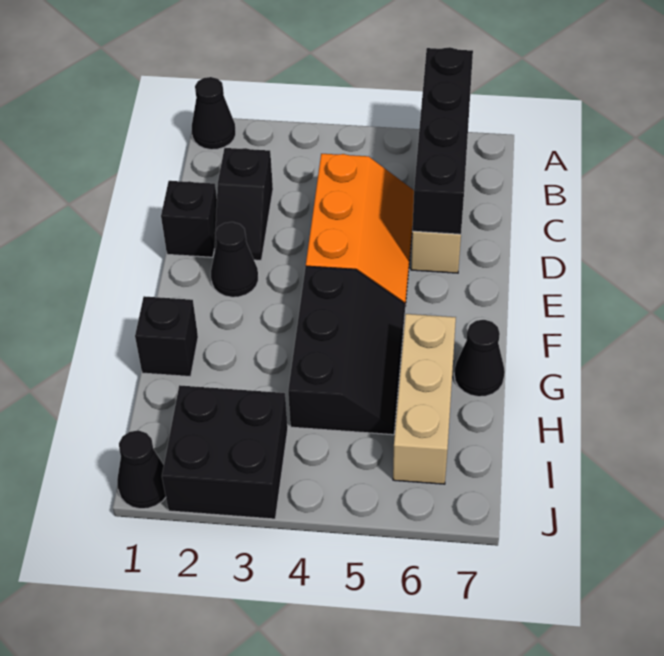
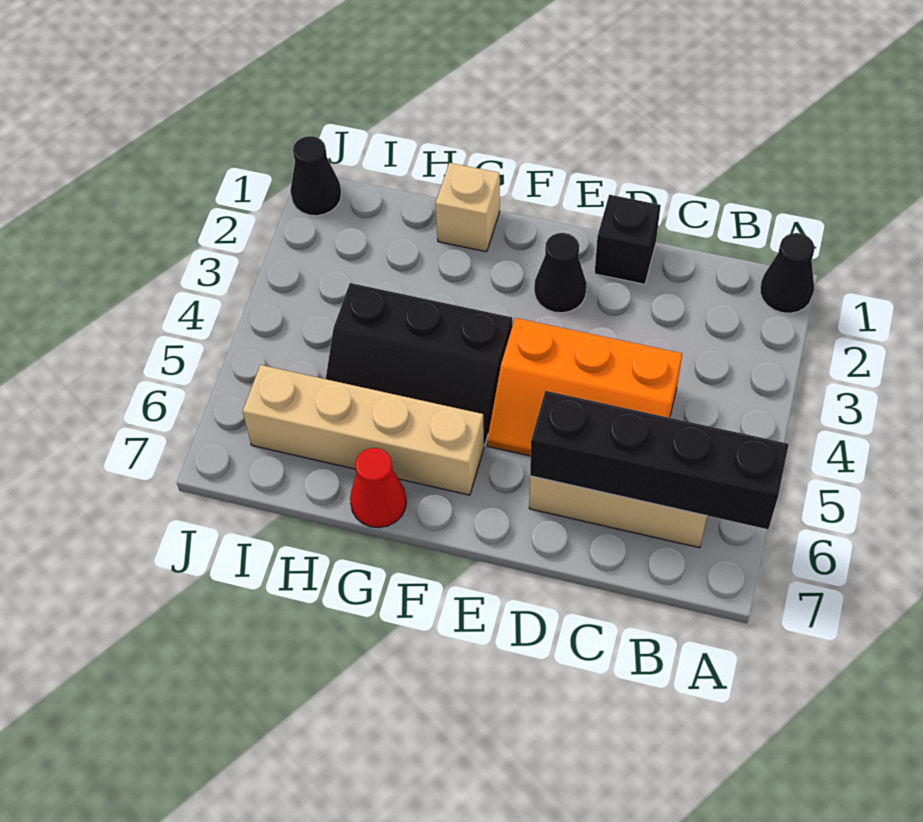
black slope C2:D2 level 1 top C -> none
black brick G1 level 1 -> tan brick G1 level 1
tan brick G6:I6 level 1 -> tan brick F6:I6 level 1
black cone G7 level 1 -> red cone G7 level 1
black brick I2:J3 level 1 -> none

